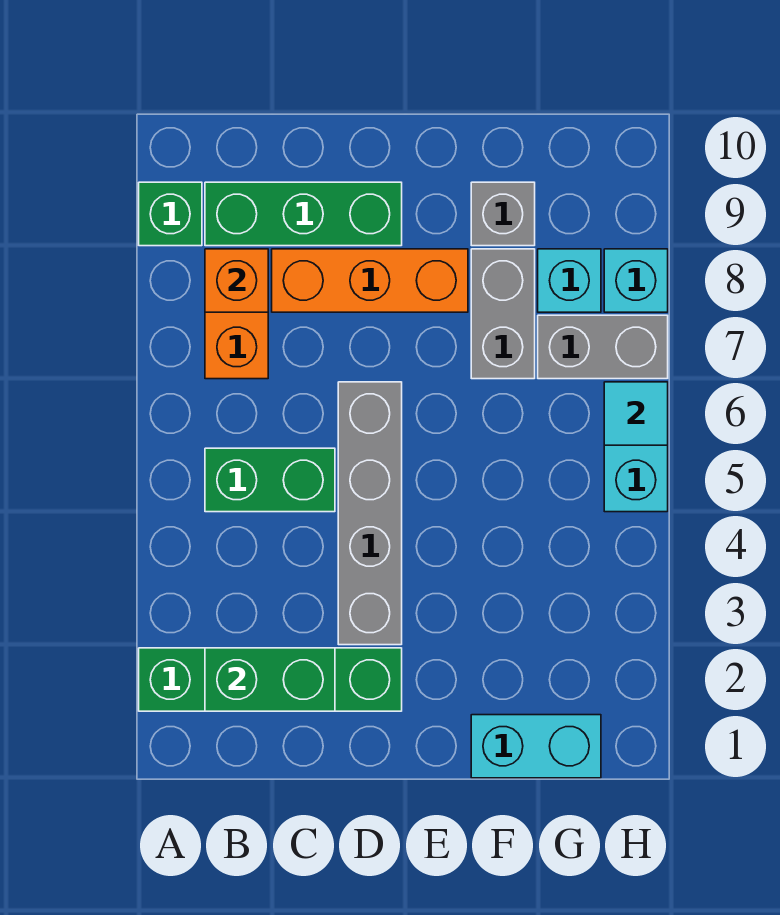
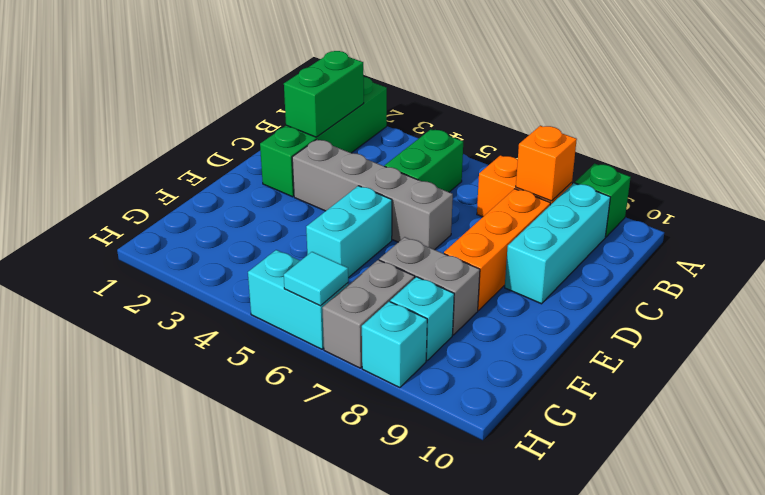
green brick B9:D9 level 1 -> cyan brick B9:D9 level 1
cyan brick F1:G1 level 1 -> cyan brick E5:F5 level 1
grey brick F9 level 1 -> none

